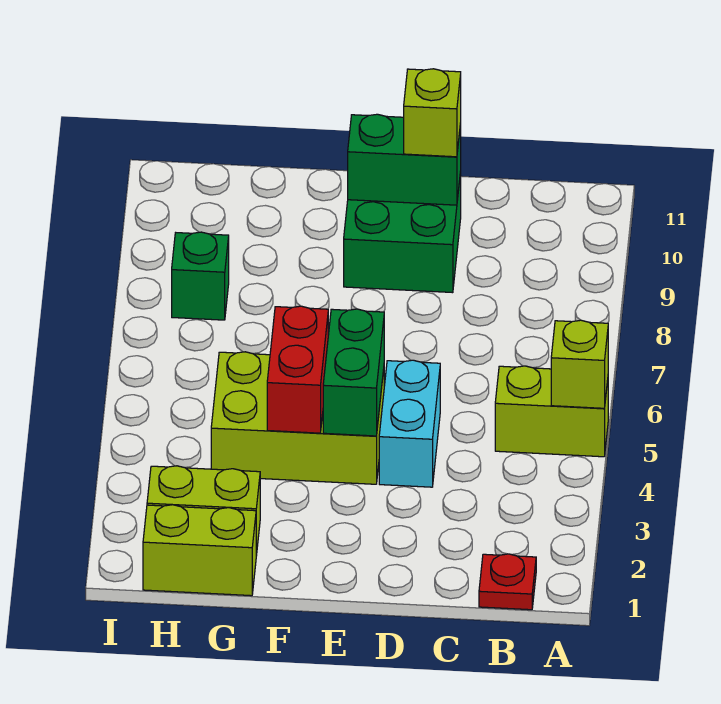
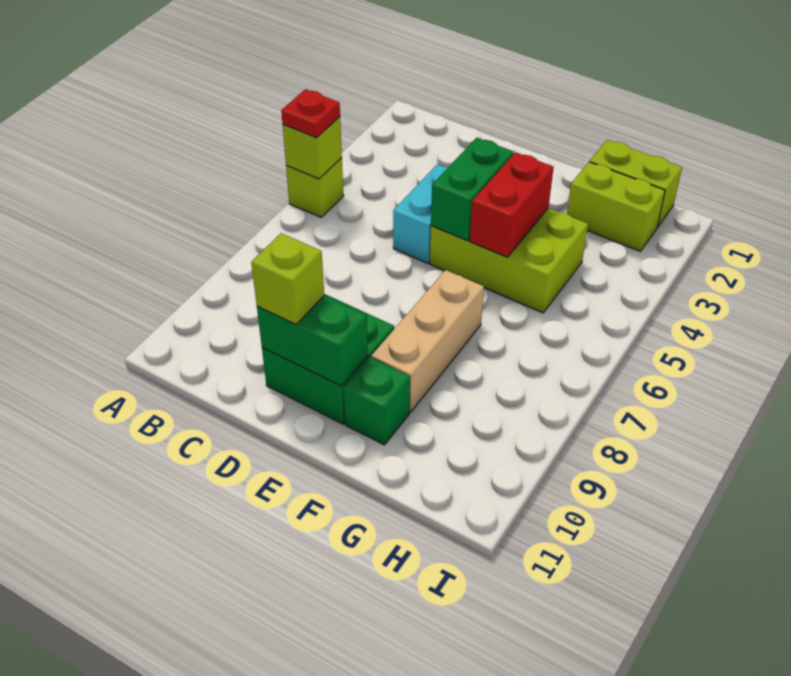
lime brick A5:B5 level 1 -> lime brick A5 level 1
red plate B1 level 1 -> red plate A5 level 3
none -> tan brick F7:F9 level 1
green brick H8 level 1 -> green brick F10 level 1

